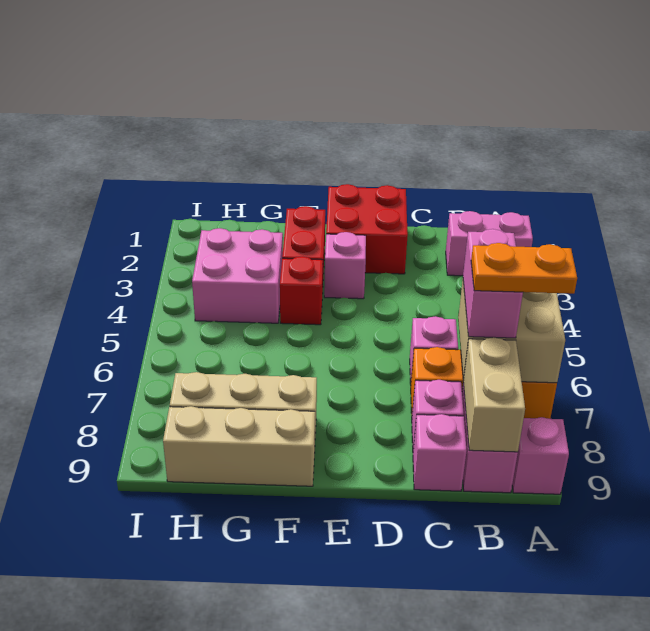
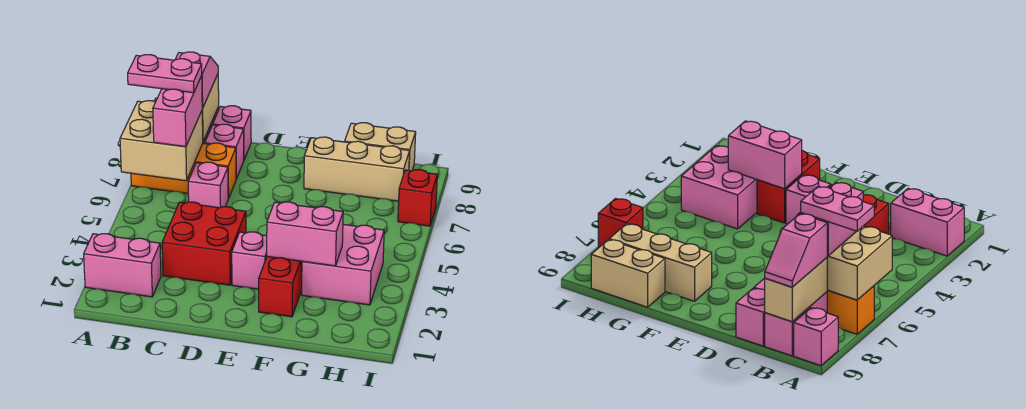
orange plate A7:B7 level 4 -> pink plate A7:B7 level 4
none -> pink slope B8:B9 level 3 top 8
red brick D1:E2 level 1 -> red brick C3:D4 level 1
none -> pink brick F3:G3 level 2
red brick F4 level 1 -> red brick I7 level 1
tan brick F9:H9 level 1 -> tan brick G9:H9 level 1

